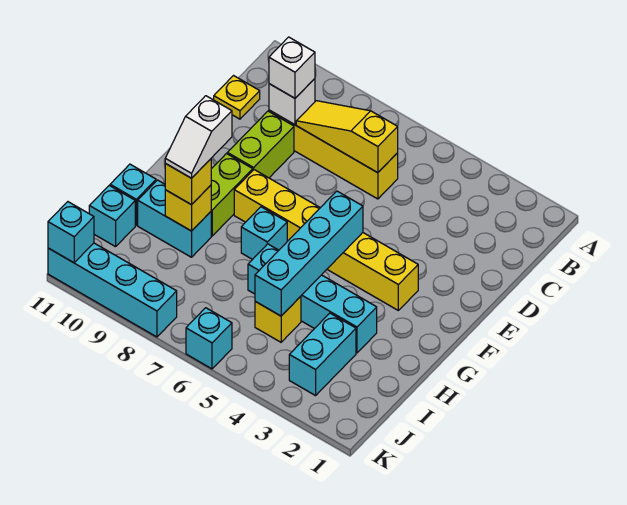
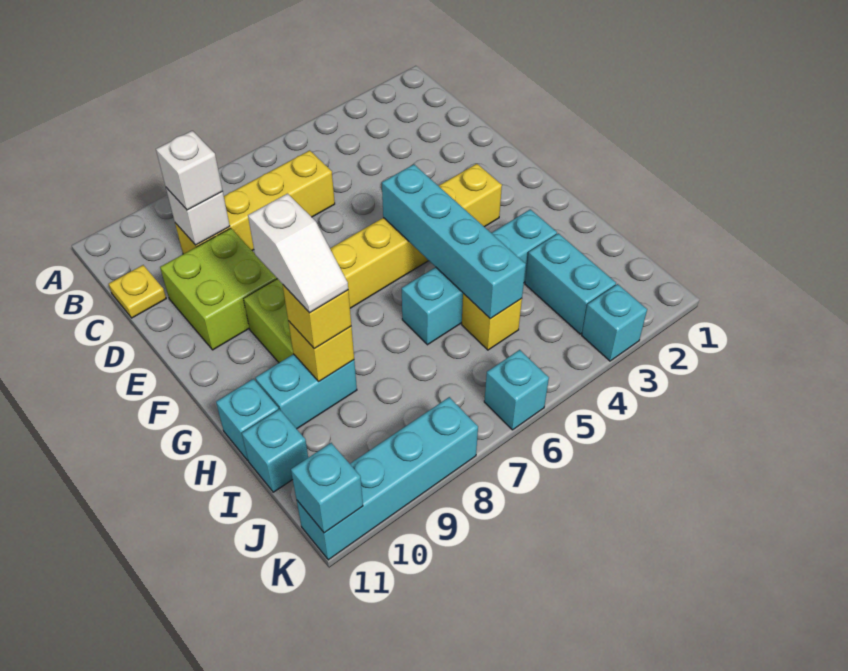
yellow slope C6:C8 level 2 top 6 -> none
lime brick D9:E9 level 1 -> lime brick D9:E10 level 1
cyan brick G7 level 1 -> cyan brick K3 level 1

